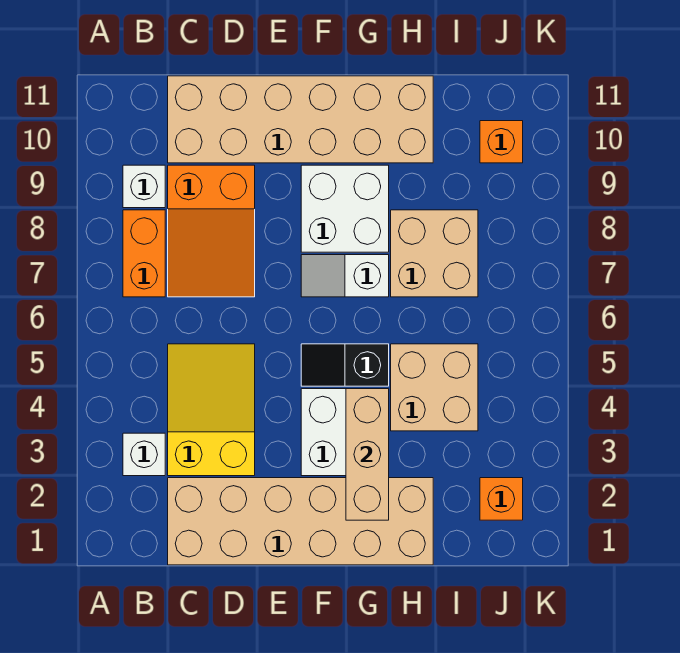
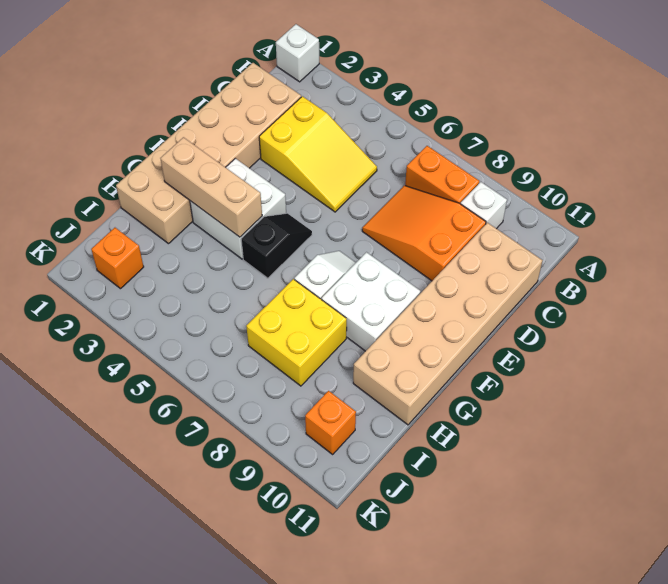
white brick B3 level 1 -> white brick A1 level 1
tan brick H4:I5 level 1 -> none
tan brick H7:I8 level 1 -> yellow brick H7:I8 level 1

